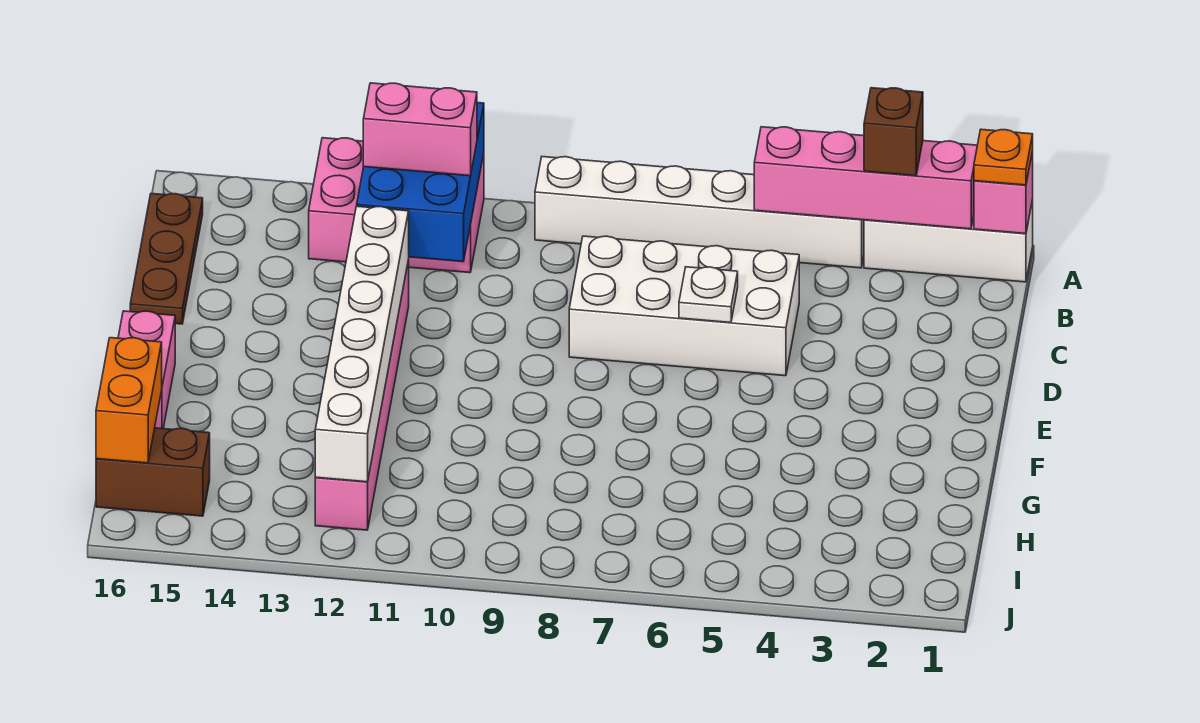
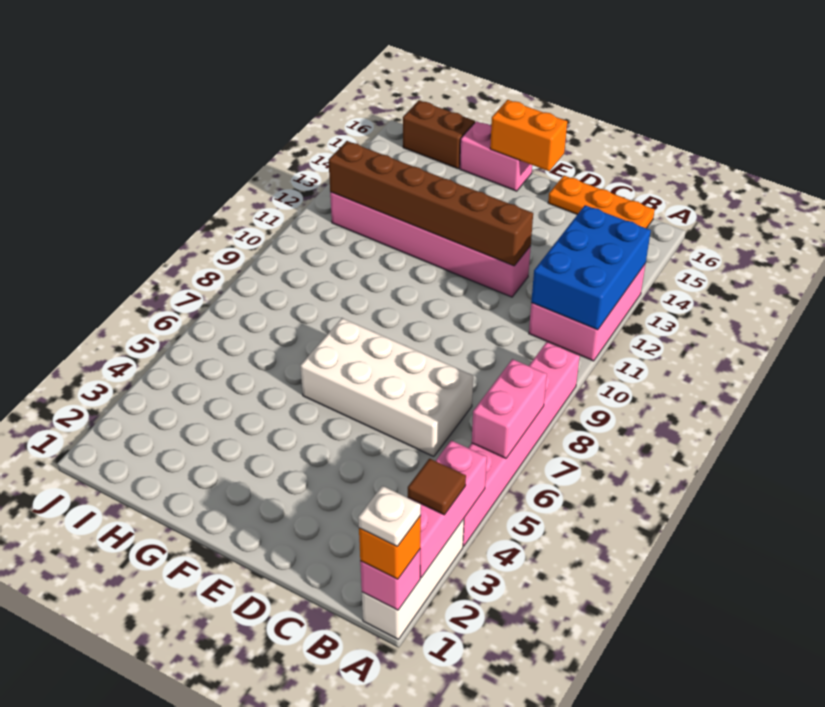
orange plate A1 level 3 -> orange brick A1 level 3
pink brick A2:A5 level 2 -> pink brick A2:A4 level 2
brown brick A3 level 3 -> brown tile A3 level 3
white brick A4:A9 level 1 -> pink brick A4:A9 level 1
blue brick A11:C12 level 2 -> blue brick A11:B13 level 2
pink brick B11:B12 level 3 -> pink brick A6:A7 level 2
brown plate B16:D16 level 1 -> orange plate B16:D16 level 1
white brick C5:D8 level 1 -> white brick C6:F7 level 1
white plate D6 level 2 -> white plate A1 level 4
white brick D12:I12 level 2 -> brown brick D12:I12 level 2
orange brick H16:I16 level 2 -> orange brick E16:F16 level 2
brown brick I15:I16 level 1 -> brown brick H16:I16 level 1

